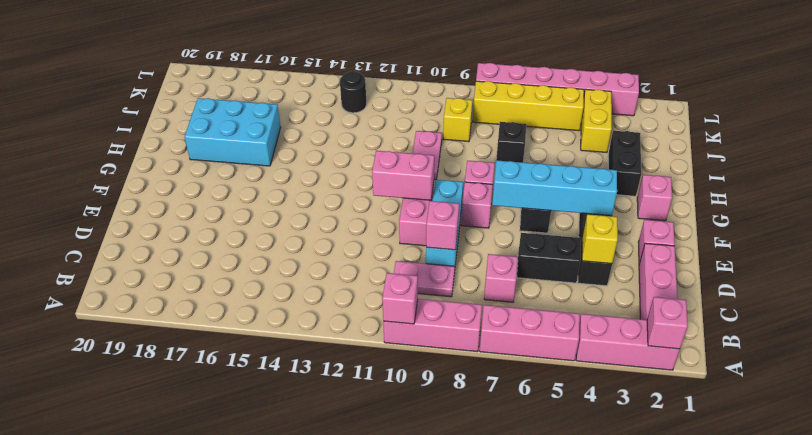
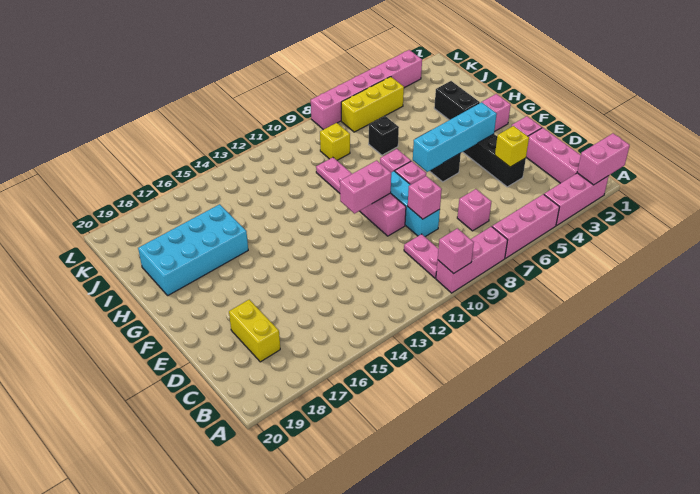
pink brick A2 level 2 -> pink brick A1:A2 level 2
pink plate C9:C10 level 1 -> pink plate B10:C10 level 1
black brick D5:D6 level 1 -> none
cyan brick H16:I18 level 1 -> cyan brick H16:I19 level 1
yellow brick J4:K4 level 1 -> yellow brick C18:D18 level 1
yellow brick K5:K8 level 1 -> yellow brick K5:K7 level 1
black round brick K13 level 1 -> none

